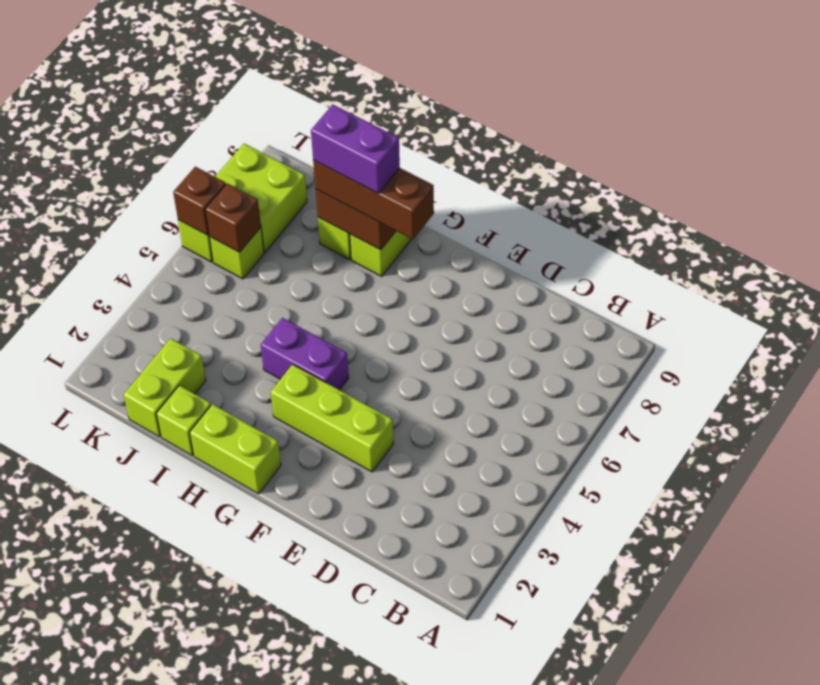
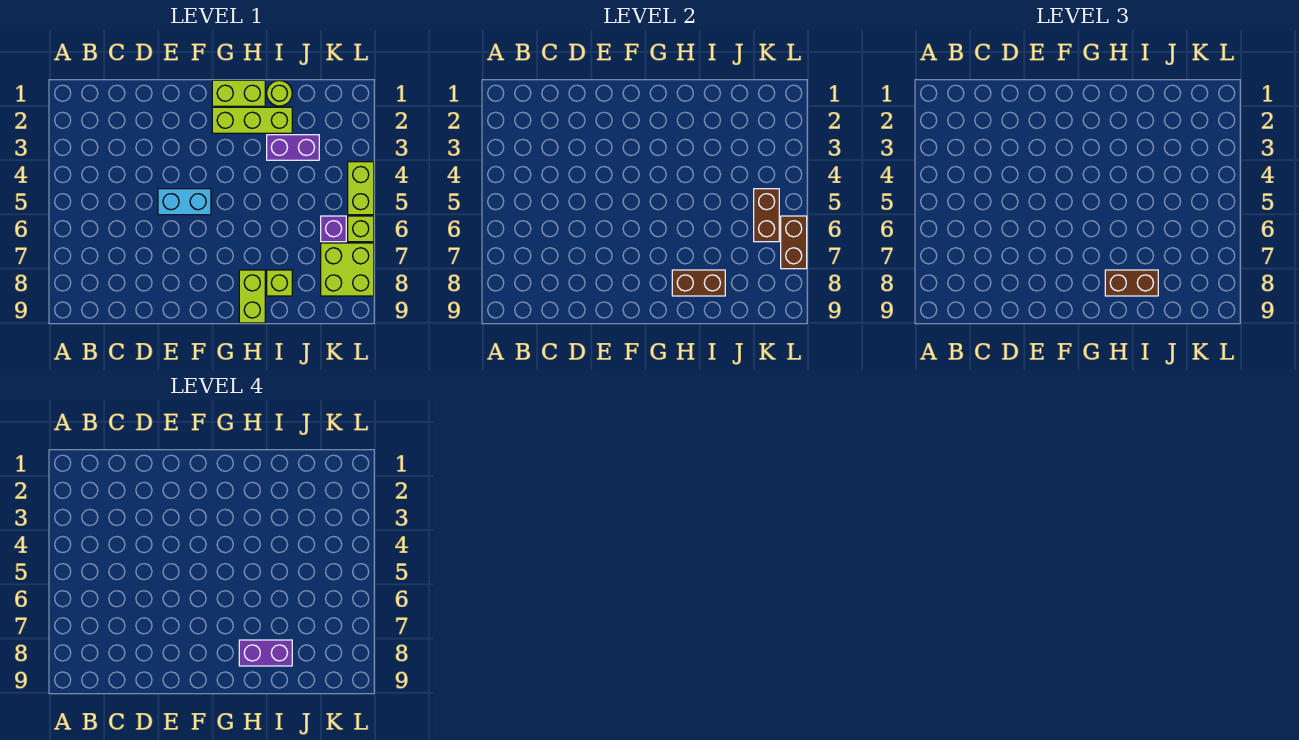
lime brick E3:G3 level 1 -> lime brick G2:I2 level 1
none -> cyan brick E5:F5 level 1
purple brick G4:H4 level 1 -> purple brick I3:J3 level 1
brown brick G8:I8 level 3 -> brown brick H8:I8 level 3
lime brick I1 level 1 -> lime round brick I1 level 1
lime brick J1:J2 level 1 -> lime brick L4:L5 level 1
lime brick K6 level 1 -> purple brick K6 level 1
brown brick K6 level 2 -> brown brick K5:K6 level 2
brown brick L6 level 2 -> brown brick L6:L7 level 2

